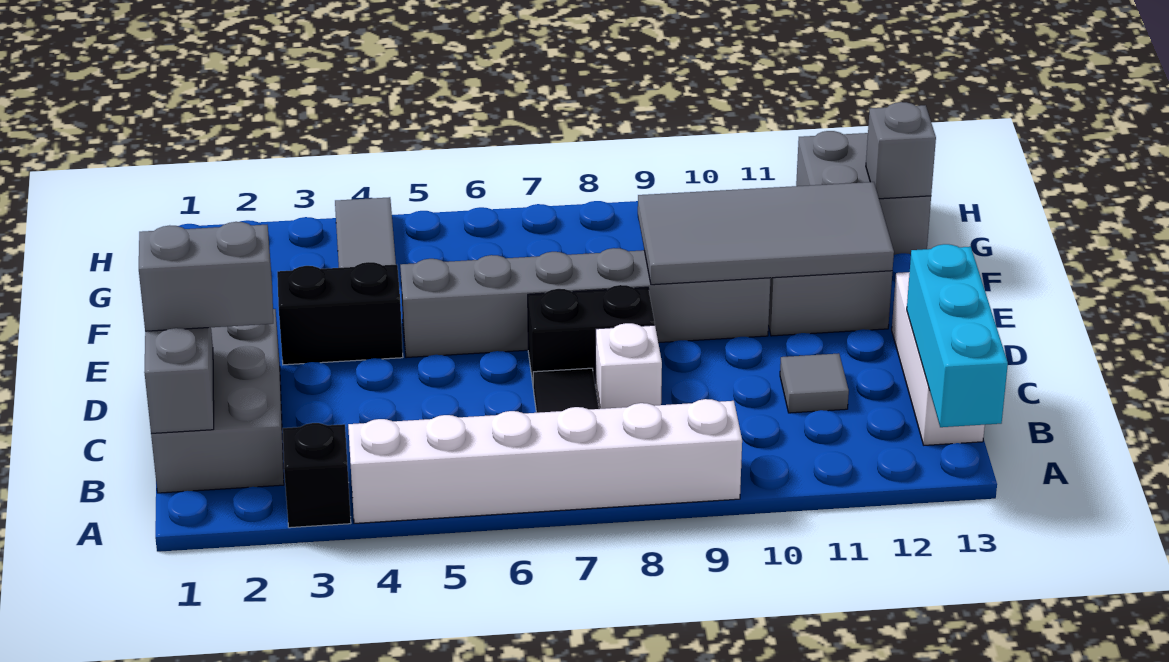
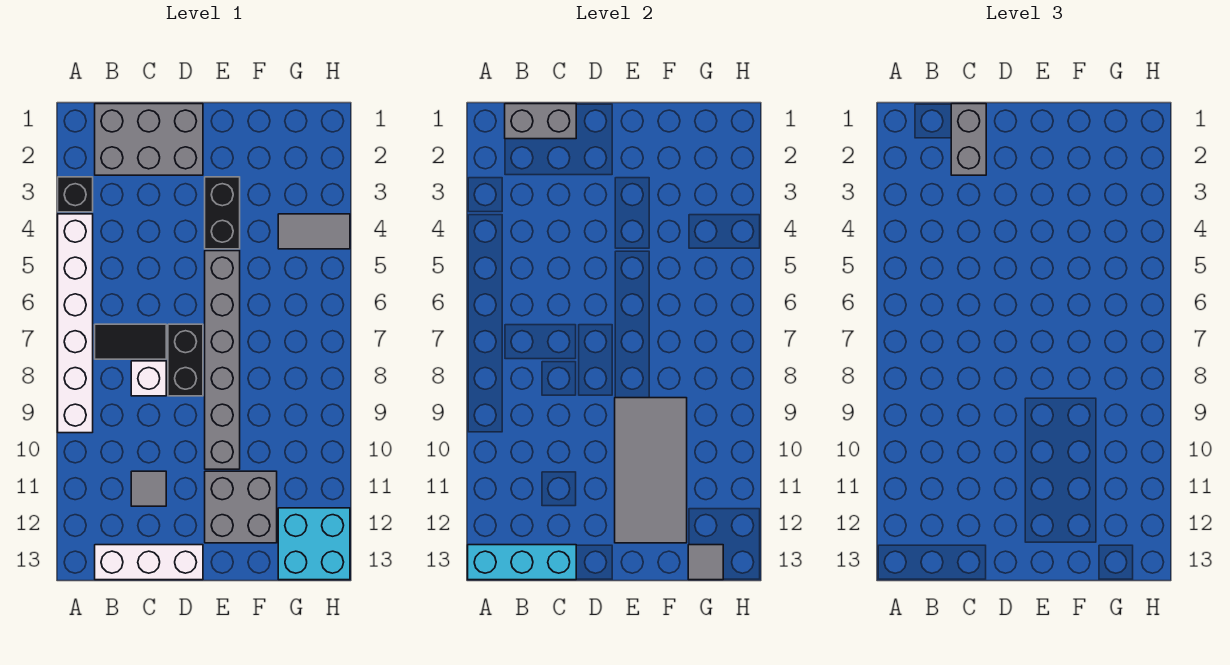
grey brick G12:H13 level 1 -> cyan brick G12:H13 level 1
grey brick G13 level 2 -> grey tile G13 level 2

